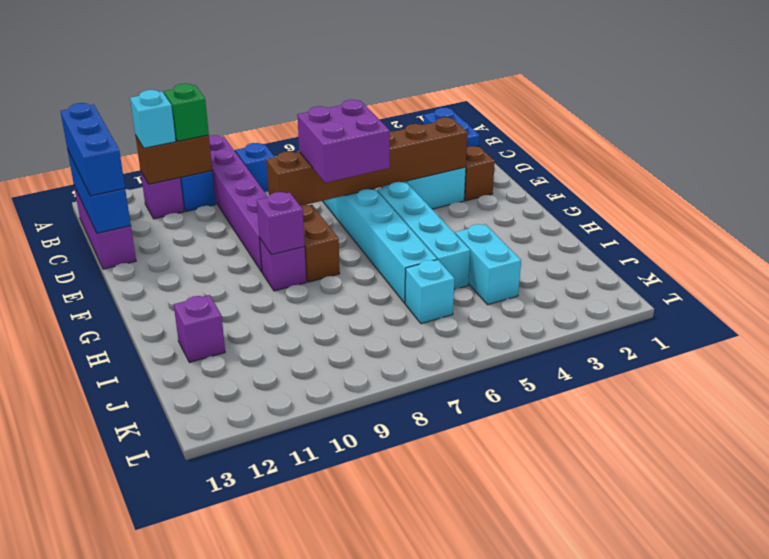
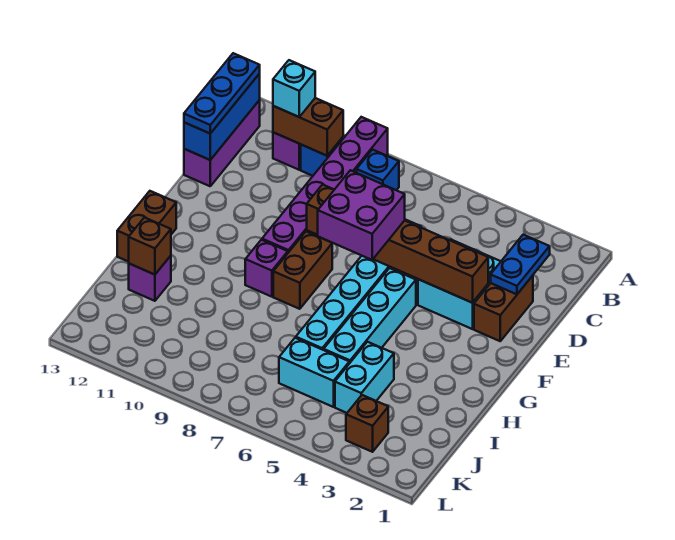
green brick B10 level 3 -> none
blue brick B13:D13 level 3 -> blue plate B13:D13 level 3
purple brick G9 level 2 -> none
none -> brown brick G13:H13 level 1
none -> brown brick I12 level 2
cyan brick J6 level 1 -> cyan brick J5:J6 level 1
none -> brown brick K3 level 1

